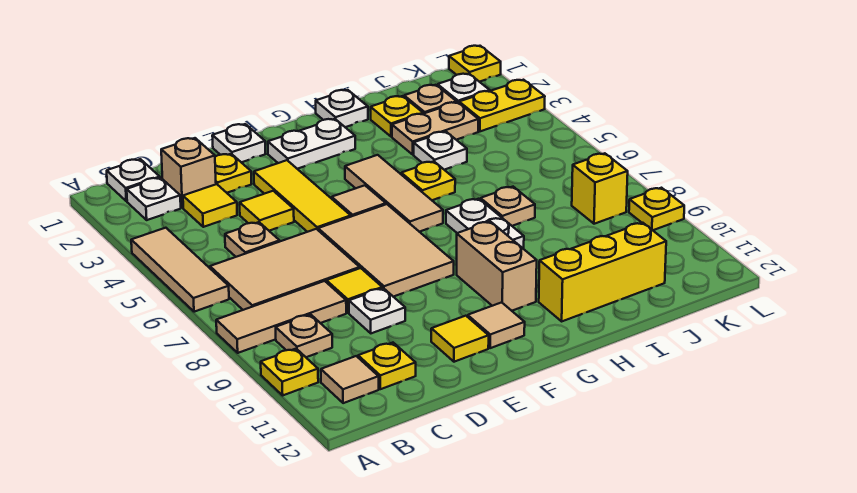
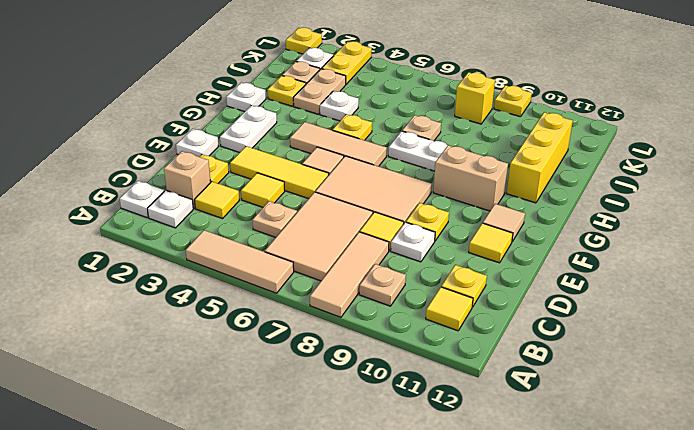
yellow plate A10 level 1 -> yellow plate E9 level 1
tan tile B11 level 1 -> yellow tile B11 level 1

